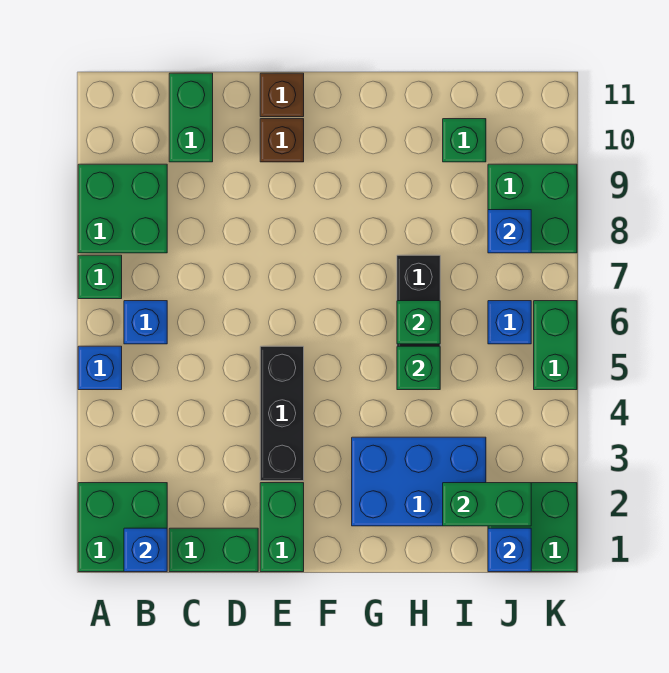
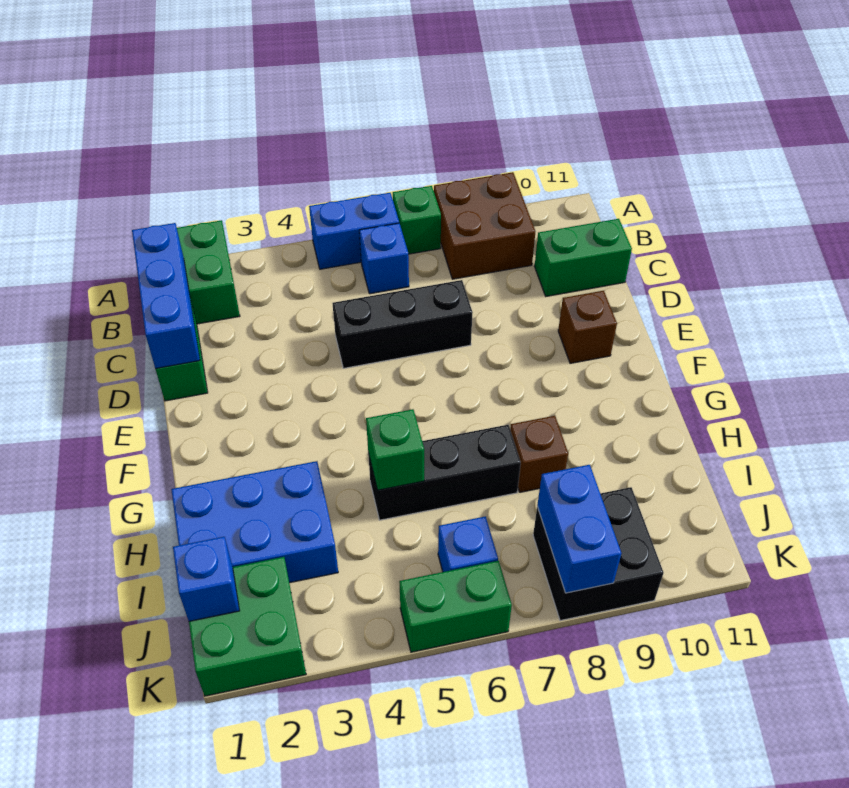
blue brick A5 level 1 -> blue brick A5:A6 level 1
green brick A8:B9 level 1 -> brown brick A8:B9 level 1
blue brick B1 level 2 -> blue brick B1:D1 level 2
green brick E1:E2 level 1 -> none
black brick E3:E5 level 1 -> black brick D5:D7 level 1
brown brick E11 level 1 -> brown brick H8 level 1
blue brick G2:I3 level 1 -> blue brick H1:I3 level 1
green brick H6 level 2 -> none
green brick I2:J2 level 2 -> none
green brick I10 level 1 -> none
green brick J8:K9 level 1 -> black brick J8:K9 level 1
blue brick J8 level 2 -> blue brick J8:K8 level 2

